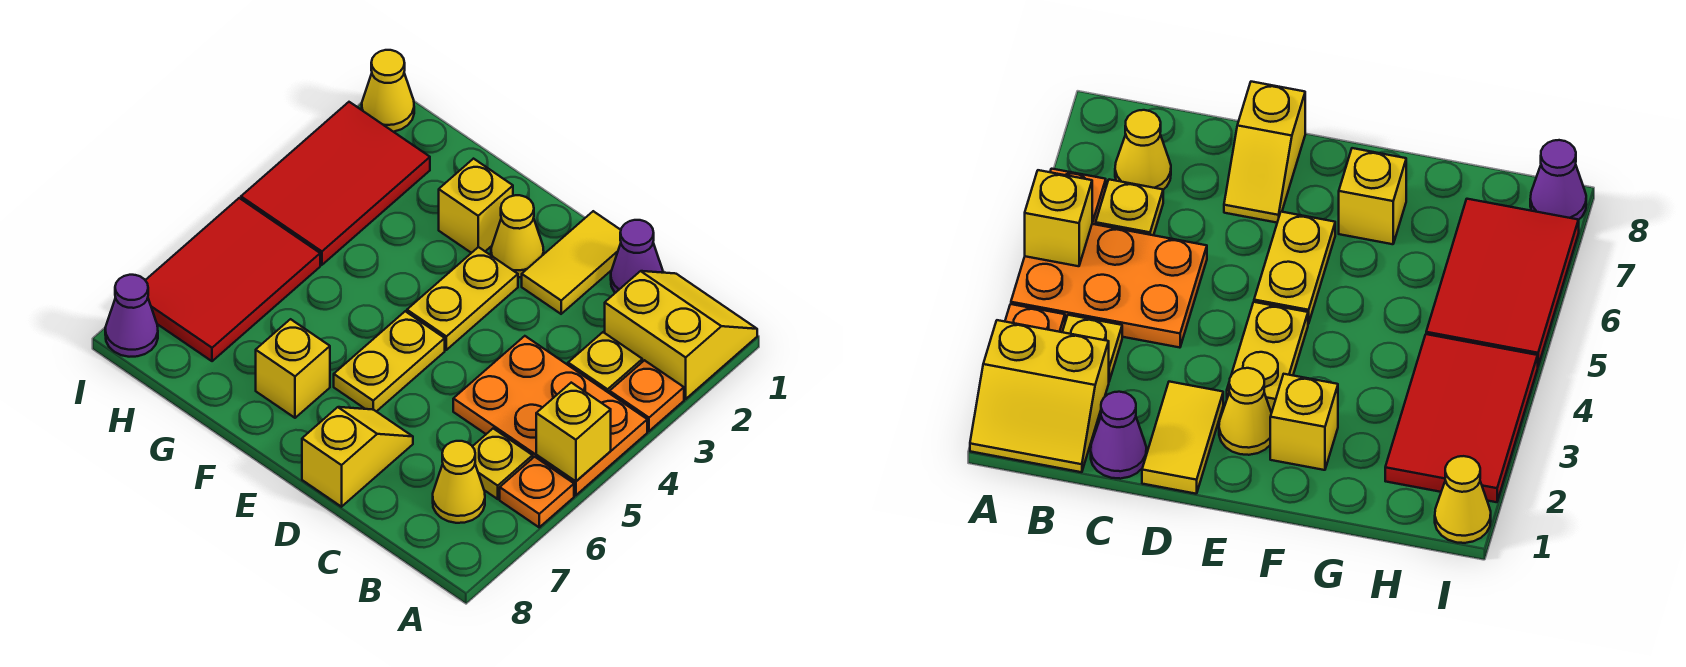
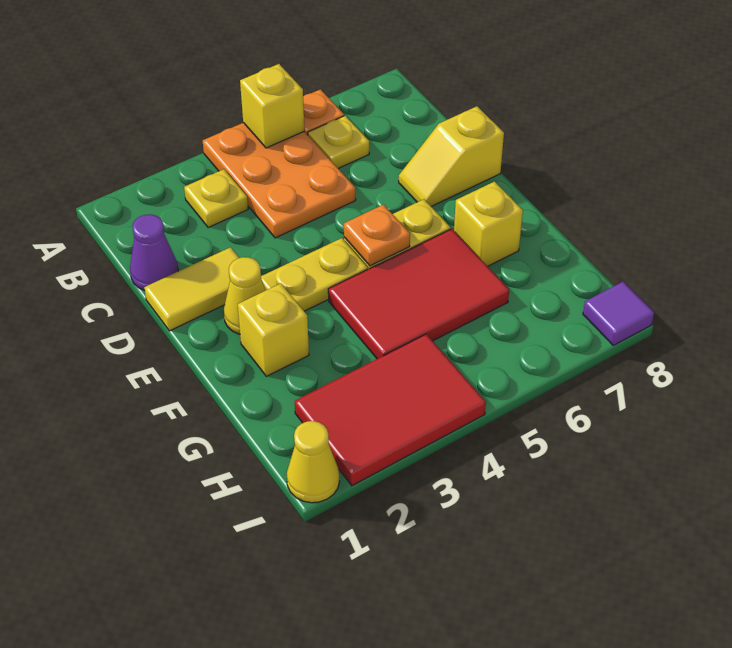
yellow slope A1:B2 level 1 top 2 -> none
orange plate A3 level 1 -> orange plate E5 level 2
yellow cone B7 level 1 -> none
red tile H5:I7 level 1 -> red tile F4:G6 level 1
purple cone I8 level 1 -> purple tile I8 level 1

